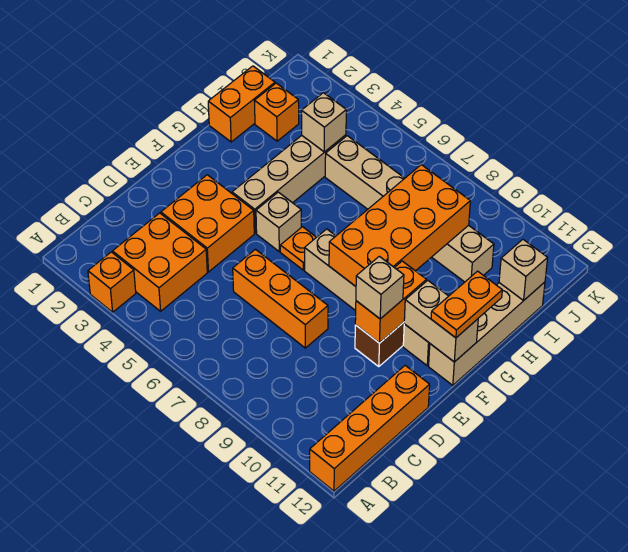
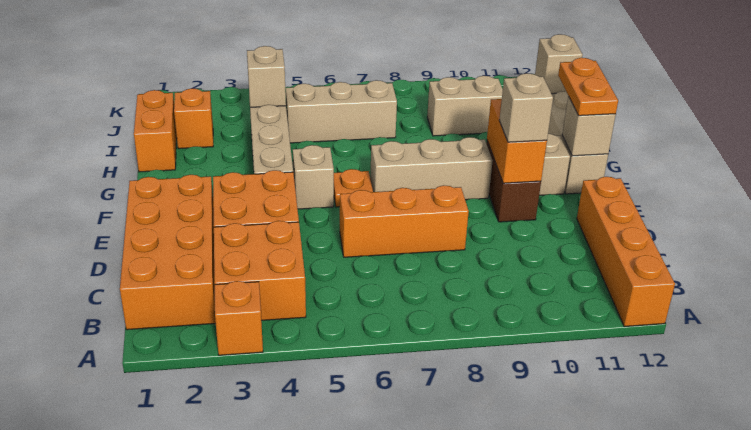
orange brick F8:I9 level 2 -> orange brick B1:E2 level 1
tan brick F11:F12 level 2 -> tan brick F12 level 2

